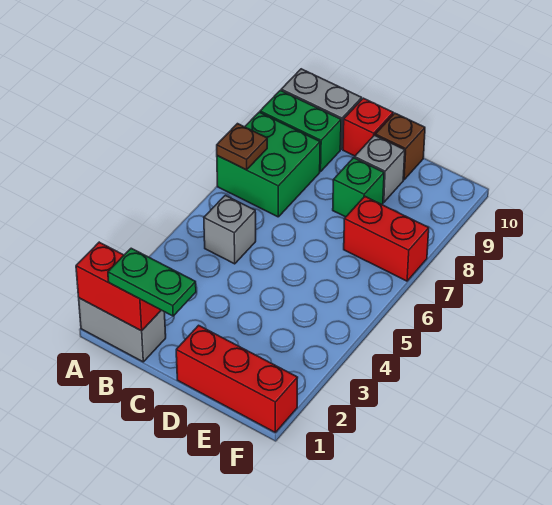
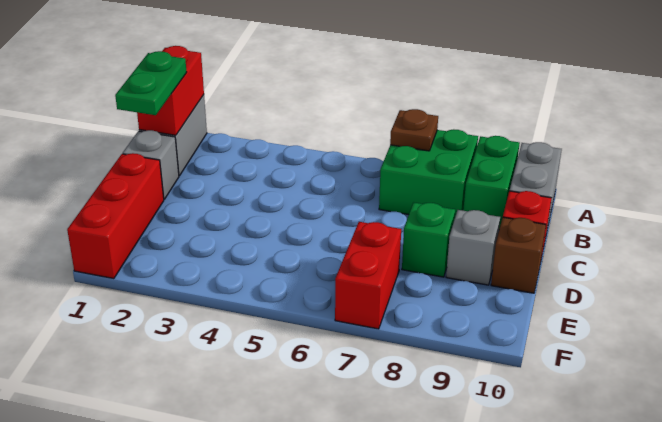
grey brick B5 level 1 -> grey brick C1 level 1

